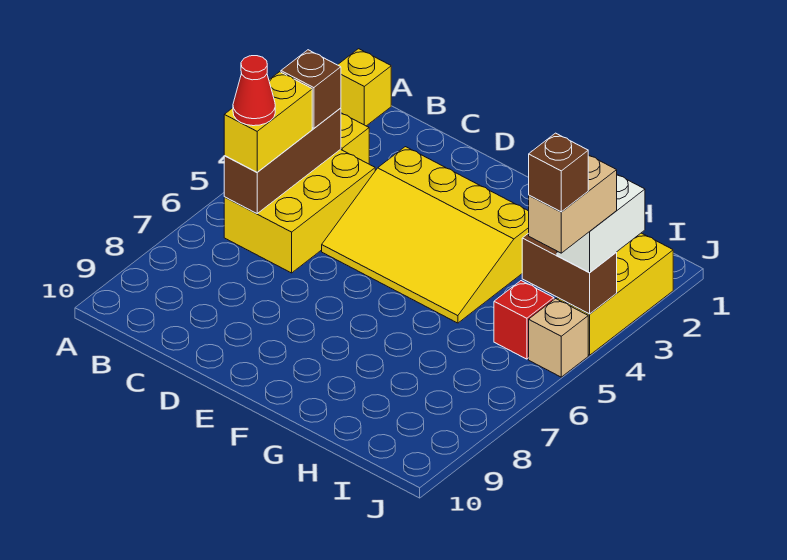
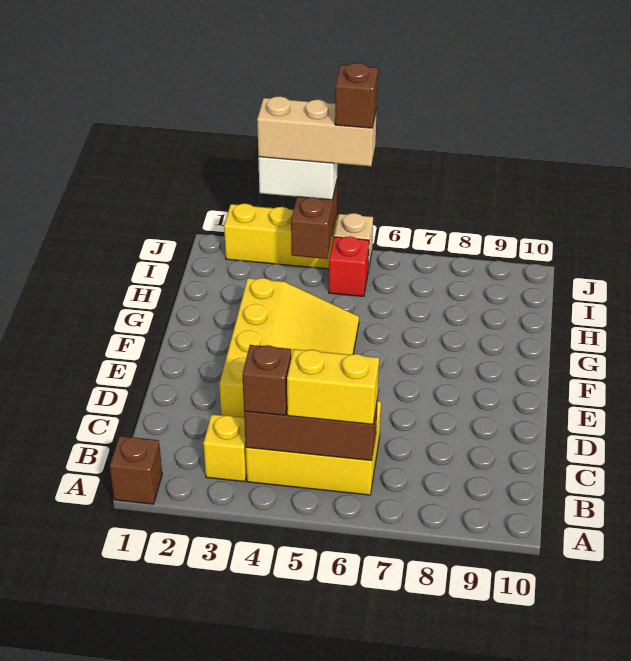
yellow brick A1 level 1 -> brown brick A1 level 1
red cone B6 level 4 -> none
tan brick J4:J5 level 4 -> tan brick J3:J5 level 4

